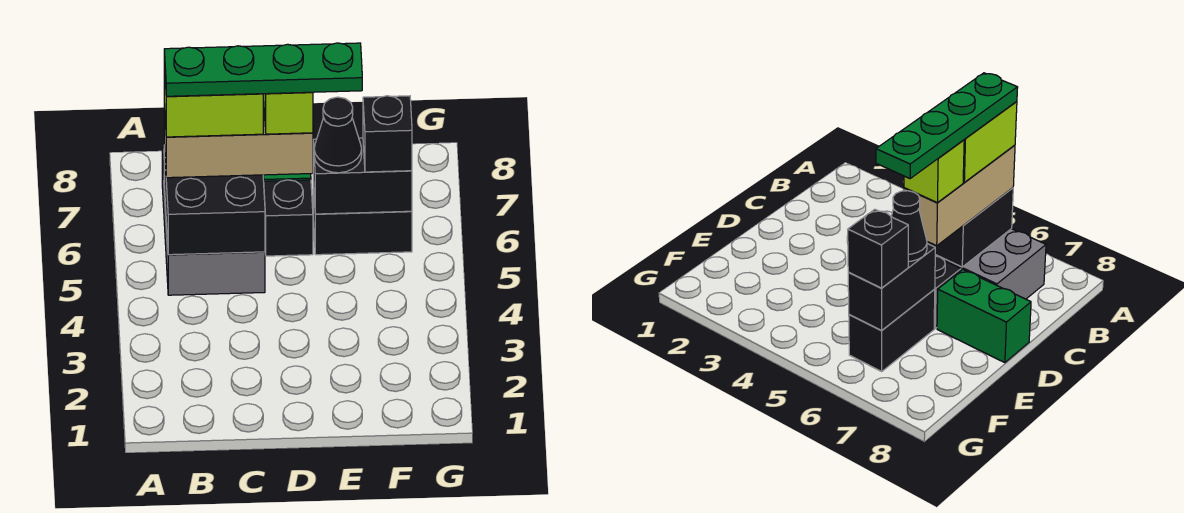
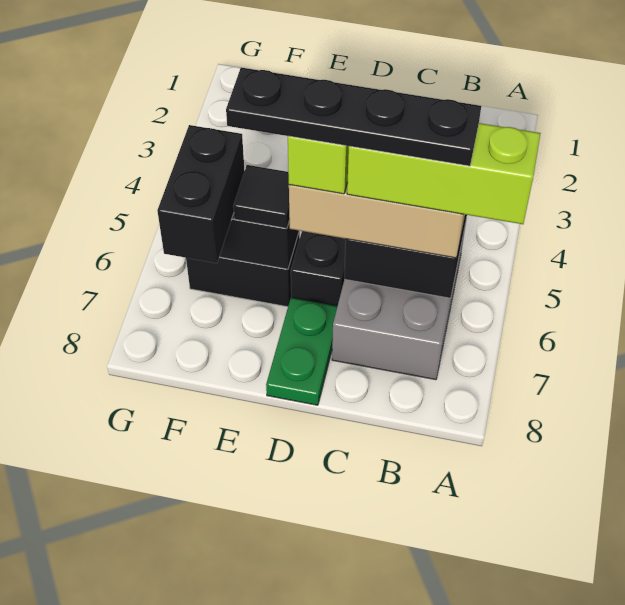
lime brick B6:C6 level 4 -> lime brick A6:C6 level 4
green plate B6:E6 level 5 -> black plate B6:E6 level 5
green brick D7:D8 level 1 -> green plate D7:D8 level 1
black cone E6 level 3 -> black tile E6 level 3
black brick F6 level 3 -> black brick F6:F7 level 3

